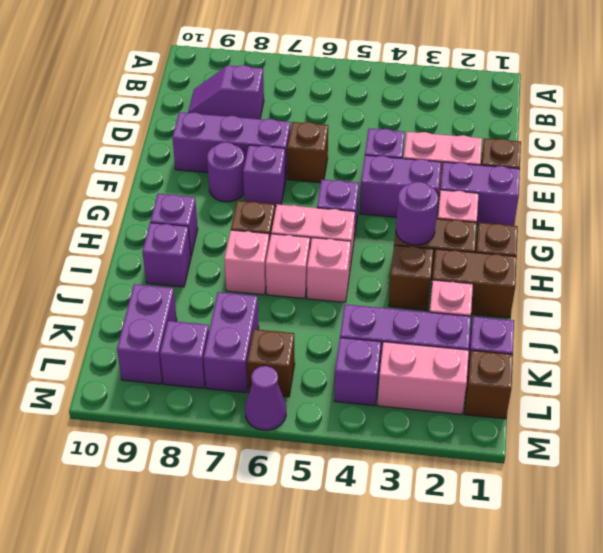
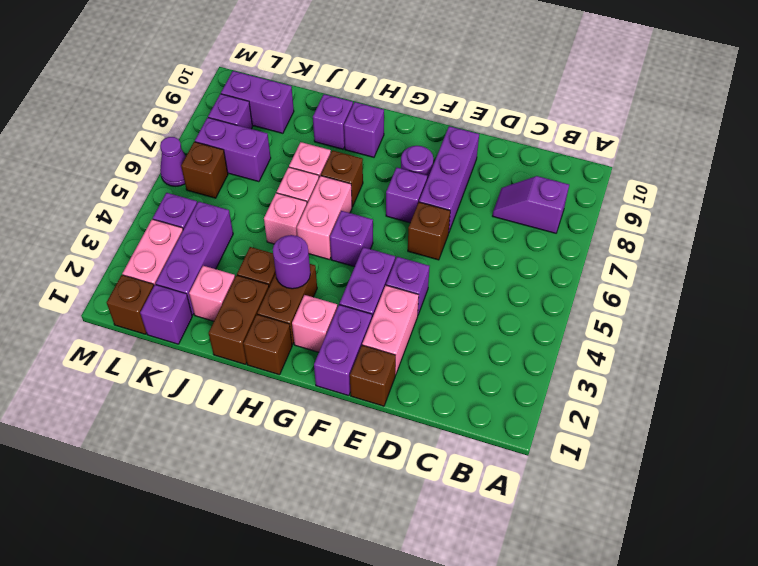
purple slope C8:C9 level 1 top 8 -> purple slope B8:C8 level 1 top B

